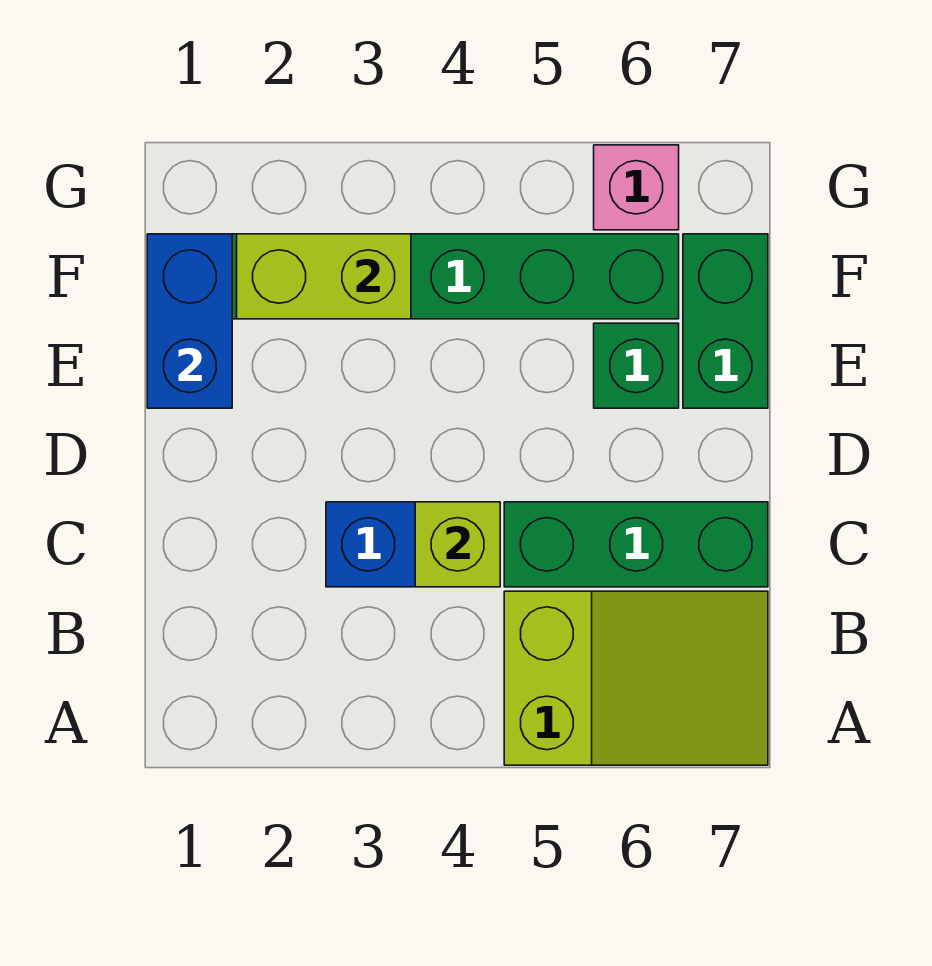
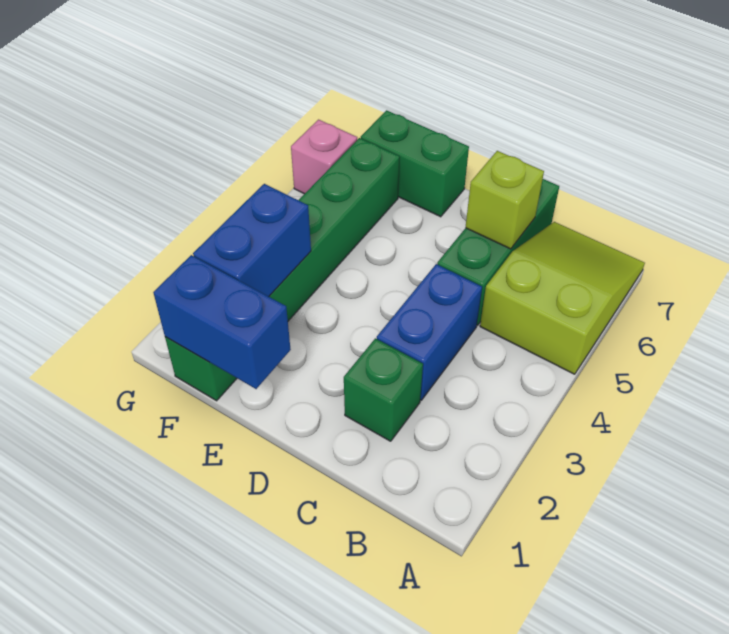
lime brick C4 level 2 -> lime brick C6 level 2
green brick E6 level 1 -> green brick C2 level 1
lime brick F2:F3 level 2 -> blue brick F2:F3 level 2

